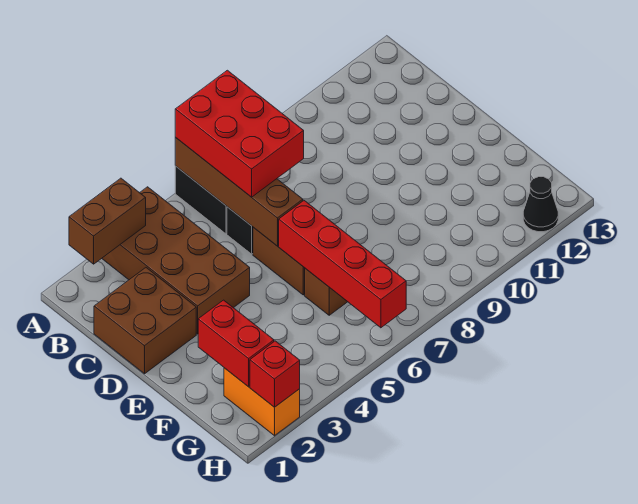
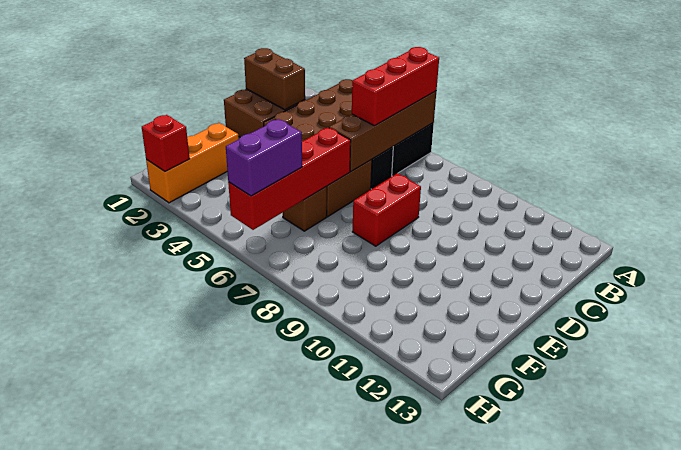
brown brick A2:A3 level 2 -> brown brick C1:C2 level 2
red brick A6:C7 level 3 -> red brick A6:C6 level 3
red brick F2:G2 level 2 -> red brick D8:E8 level 1
orange brick G2:H2 level 1 -> orange brick F2:H2 level 1
none -> purple brick G6:H6 level 3
black cone H12 level 1 -> none

